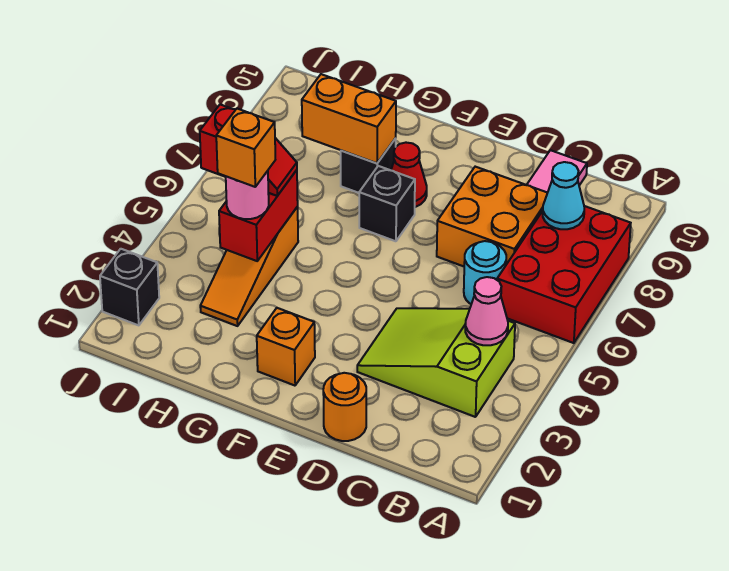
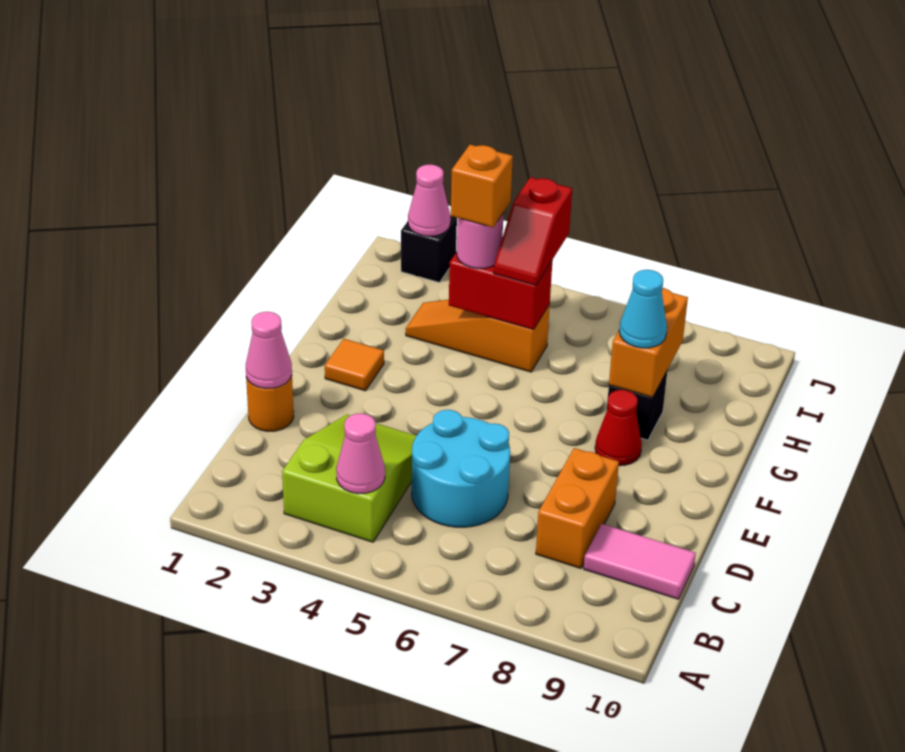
red brick A6:B8 level 1 -> none
cyan cone B8 level 2 -> cyan cone G8 level 3
cyan round brick C6 level 1 -> cyan round brick C5:D6 level 1
orange brick C7:D8 level 1 -> orange brick C8:D8 level 1
none -> pink cone D1 level 2
orange brick F2 level 1 -> orange tile F2 level 1
black brick F7 level 1 -> none
none -> pink cone J2 level 2

